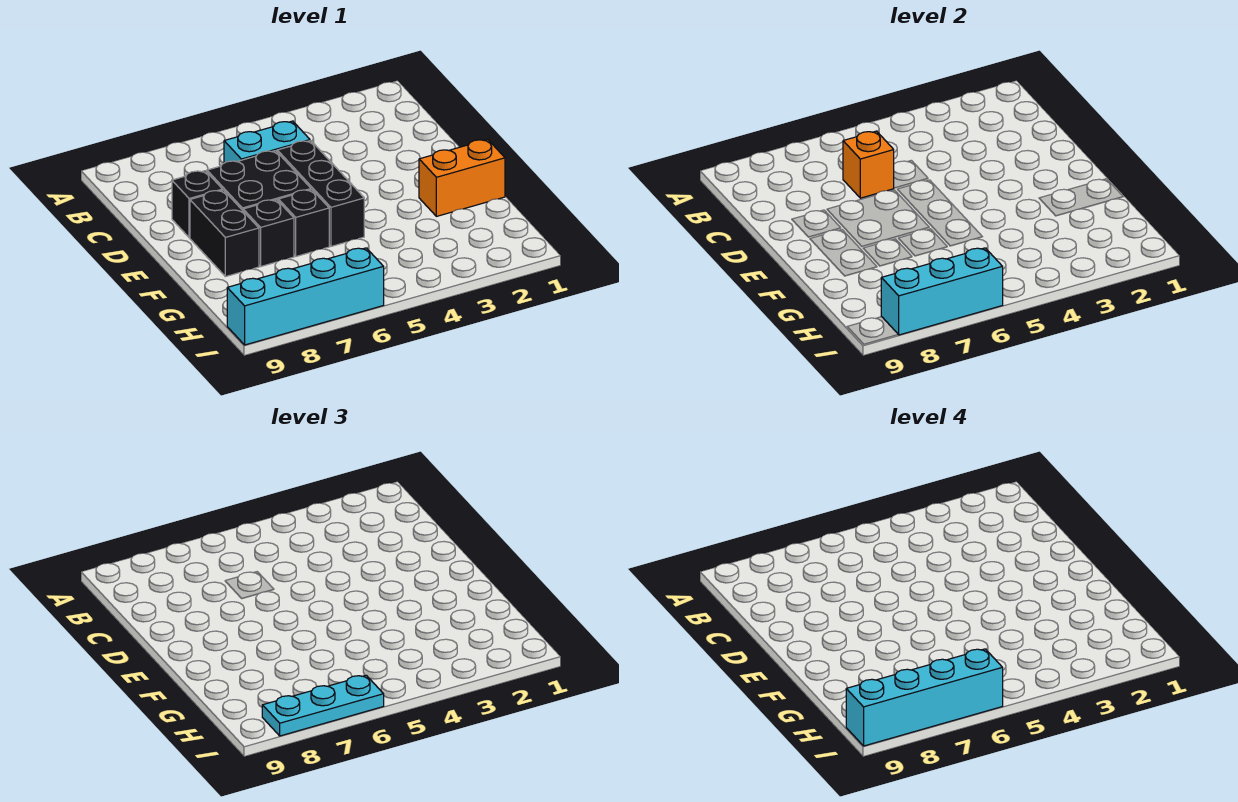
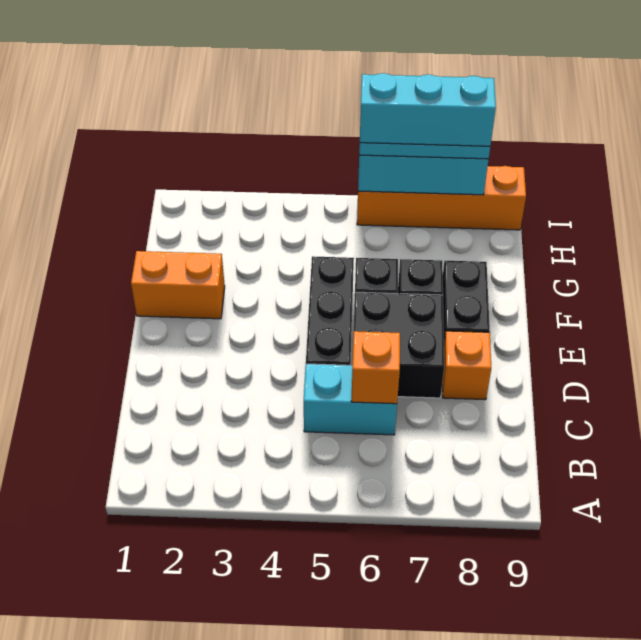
black brick D8 level 1 -> orange brick D8 level 1
cyan brick I6:I9 level 1 -> orange brick I6:I9 level 1
cyan brick I6:I9 level 4 -> cyan brick I6:I8 level 4

